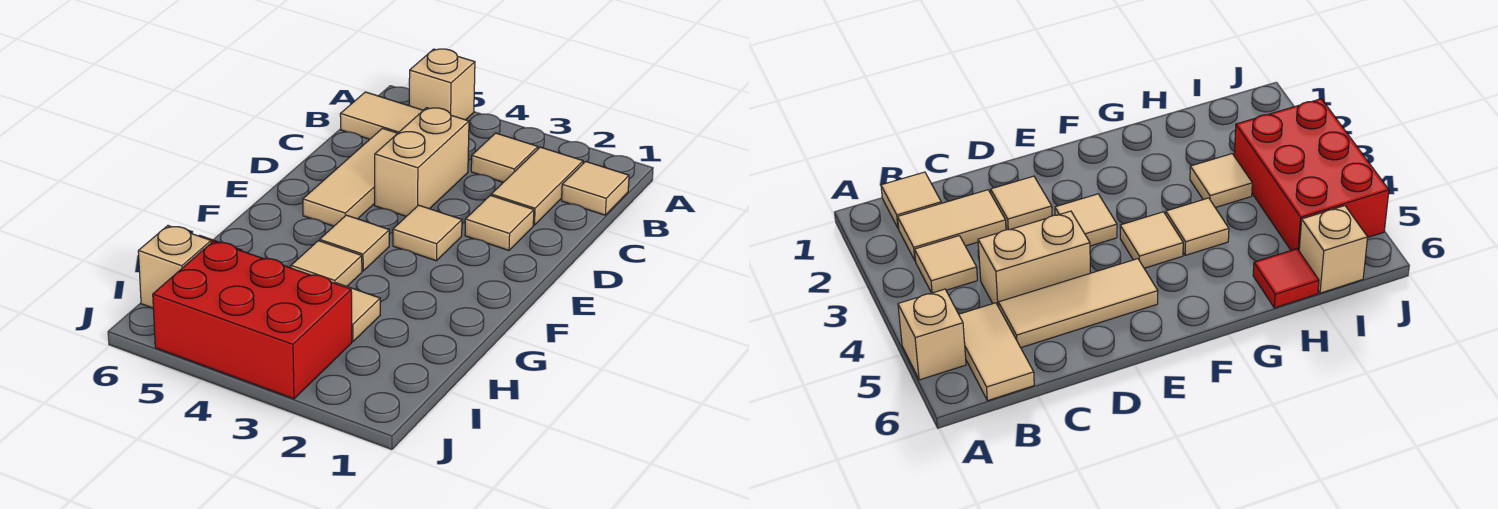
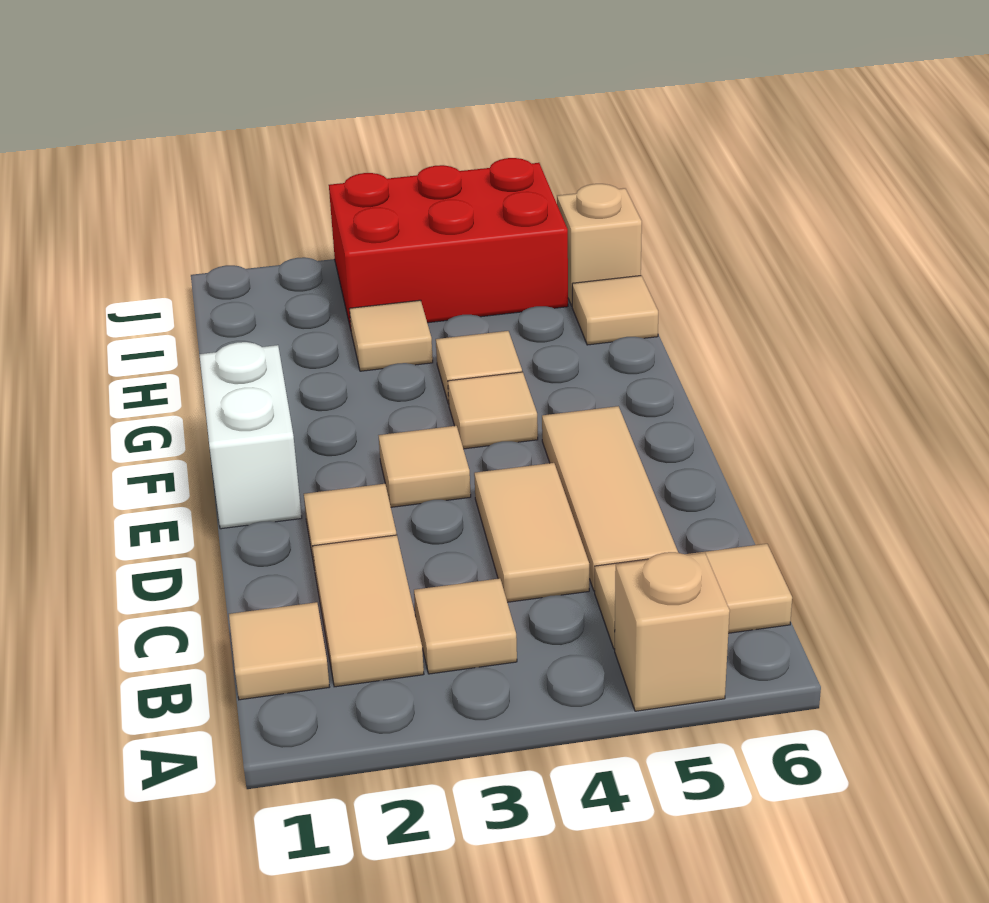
tan brick C4:D4 level 1 -> tan tile C4:D4 level 1
none -> white brick E1:F1 level 1
red tile H6 level 1 -> tan tile H6 level 1

